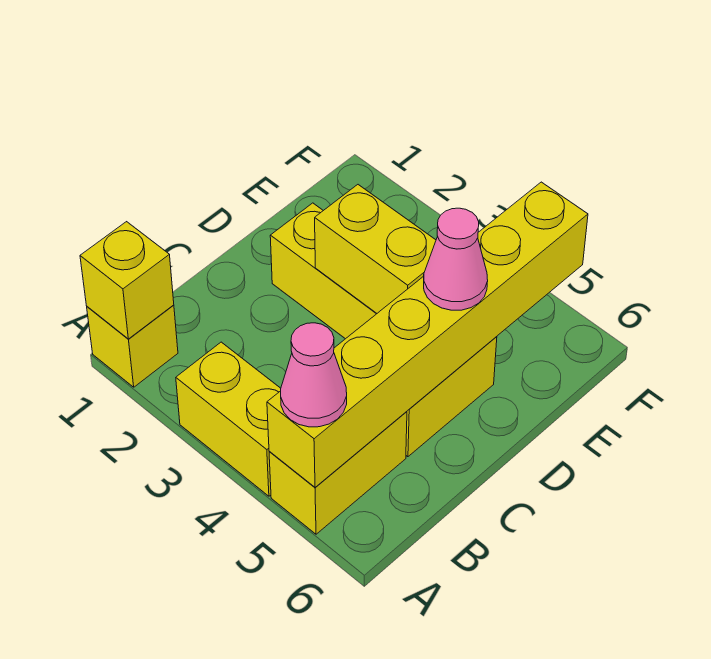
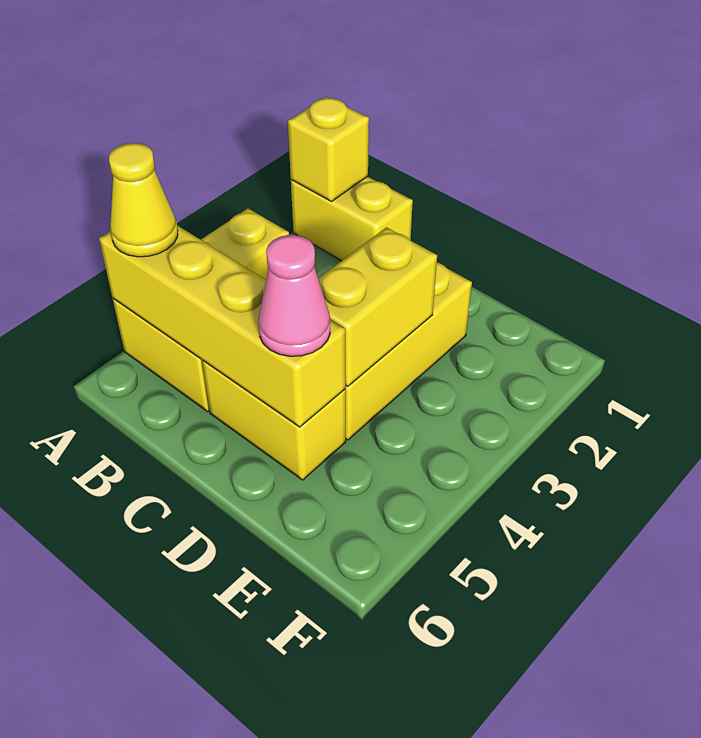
yellow brick A1 level 1 -> yellow brick A1:B1 level 1
yellow brick A5:F5 level 2 -> yellow brick A5:D5 level 2
pink cone A5 level 3 -> yellow cone A5 level 3

